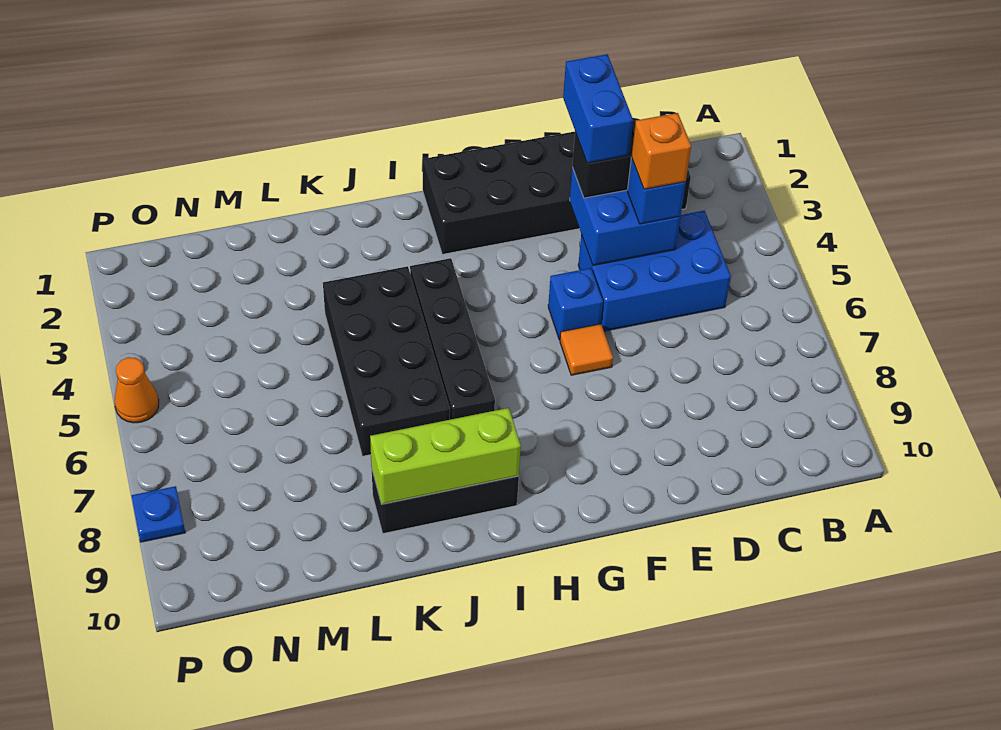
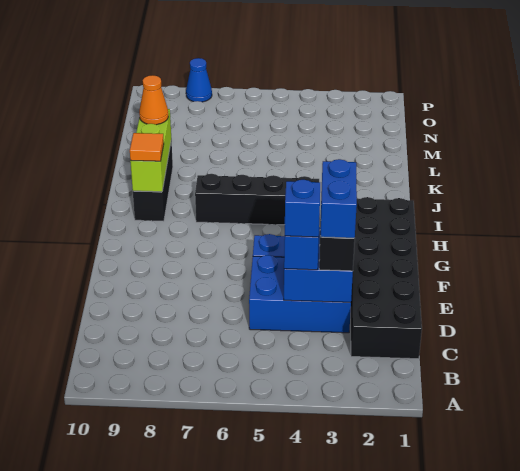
blue brick C4:E5 level 1 -> blue brick D3:E5 level 1
orange brick D4 level 4 -> blue brick D4 level 4
blue brick E2:E3 level 4 -> blue brick D3:E3 level 4
orange tile F6 level 1 -> orange tile I9 level 3
black brick J4:K7 level 1 -> none
orange cone P5 level 1 -> orange cone K9 level 3
blue plate P8 level 1 -> blue cone P8 level 1

